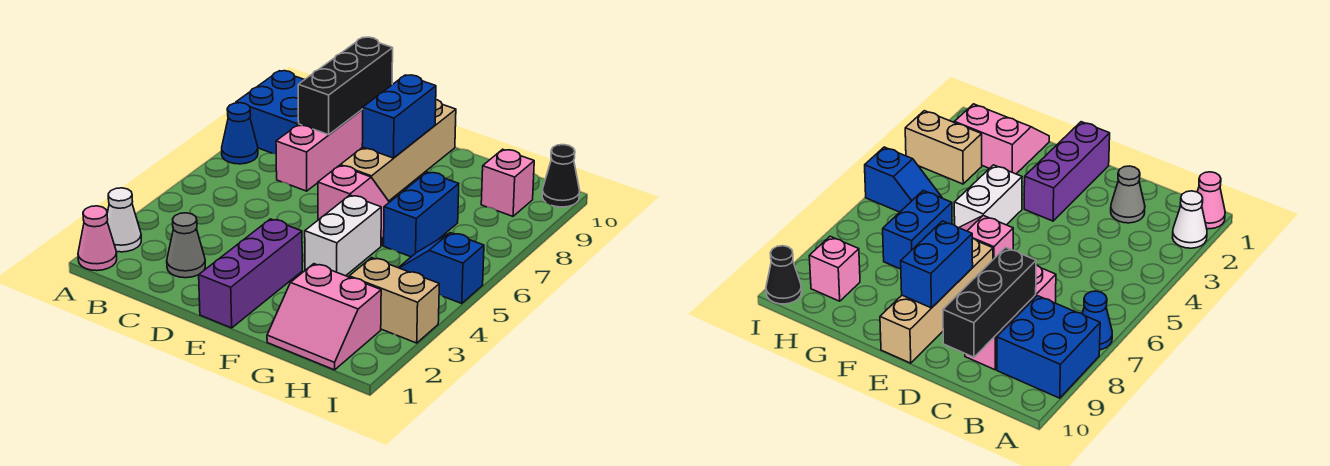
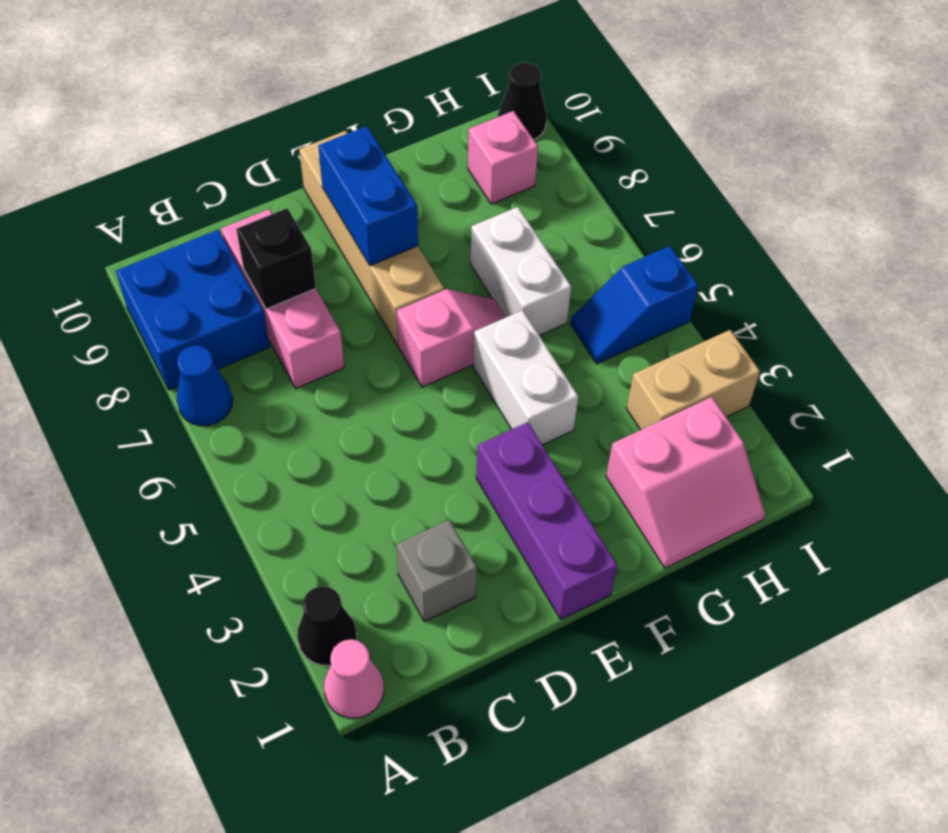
white cone A2 level 1 -> black cone A2 level 1
grey cone C2 level 1 -> grey brick C2 level 1
black brick C8:C10 level 2 -> black brick C8 level 2
blue brick G6:G7 level 1 -> white brick G6:G7 level 1

